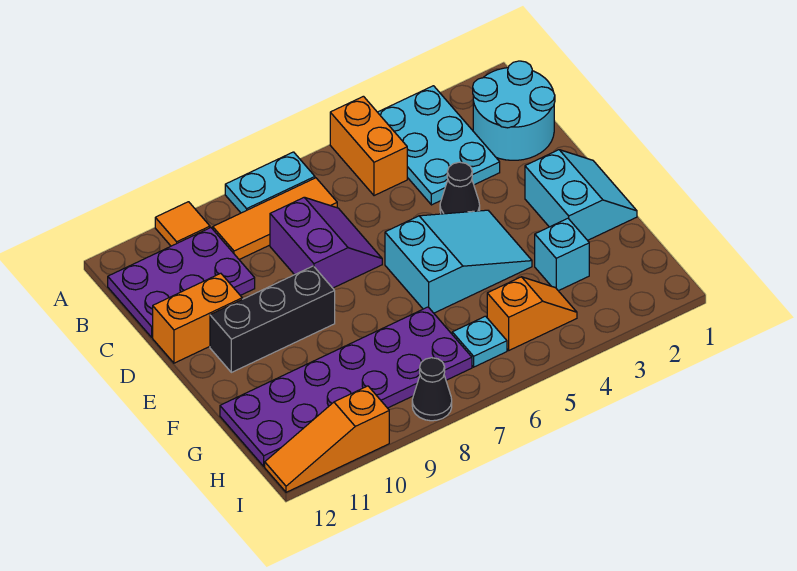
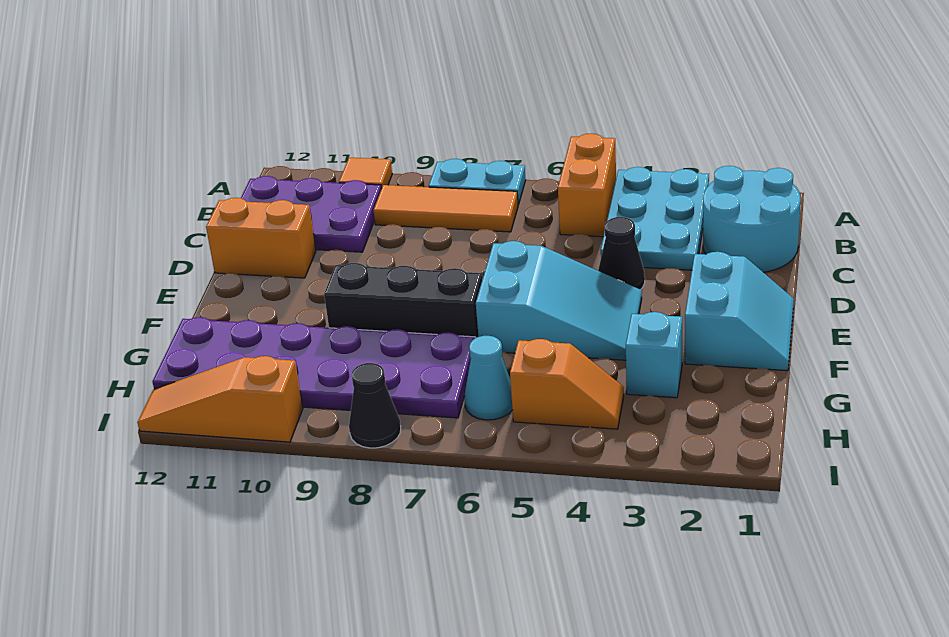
purple slope C7:D8 level 1 top 8 -> none
black brick E9:E11 level 1 -> black brick F7:F9 level 1
cyan plate H6 level 1 -> cyan cone H6 level 1

